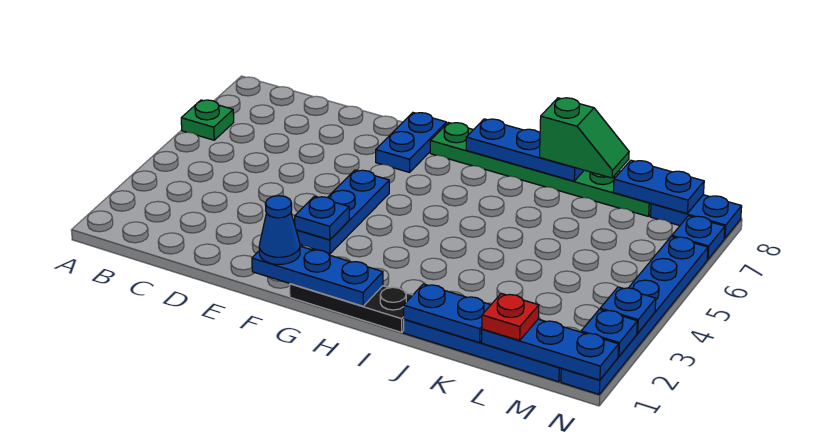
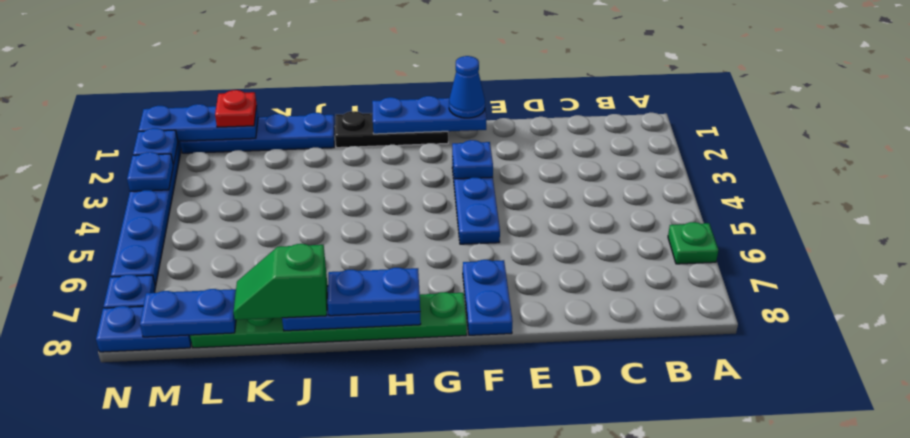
blue plate J1:K1 level 2 -> blue plate H8:I8 level 3

